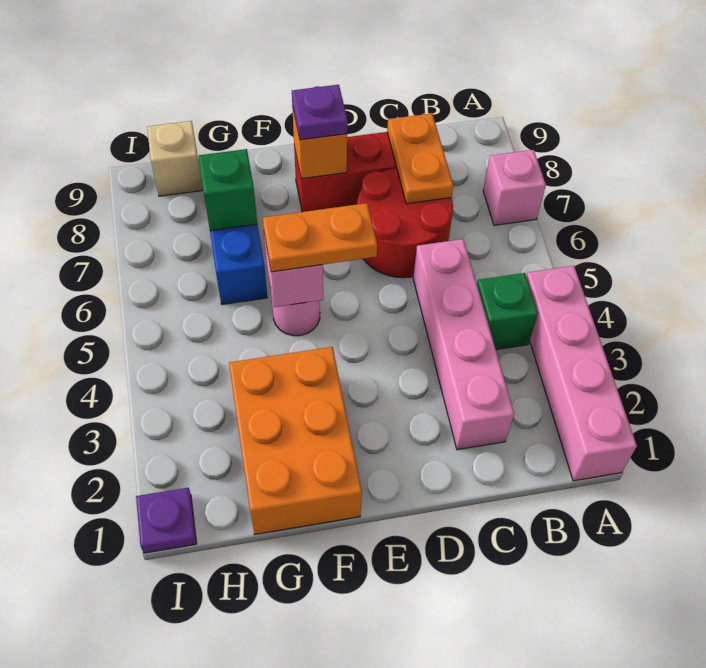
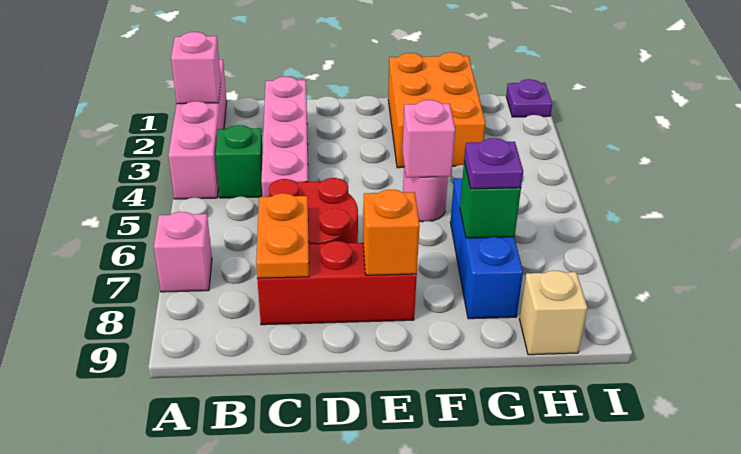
none -> pink brick A2 level 2
orange plate E5:F5 level 3 -> none
purple plate E8 level 3 -> purple plate G7 level 3

